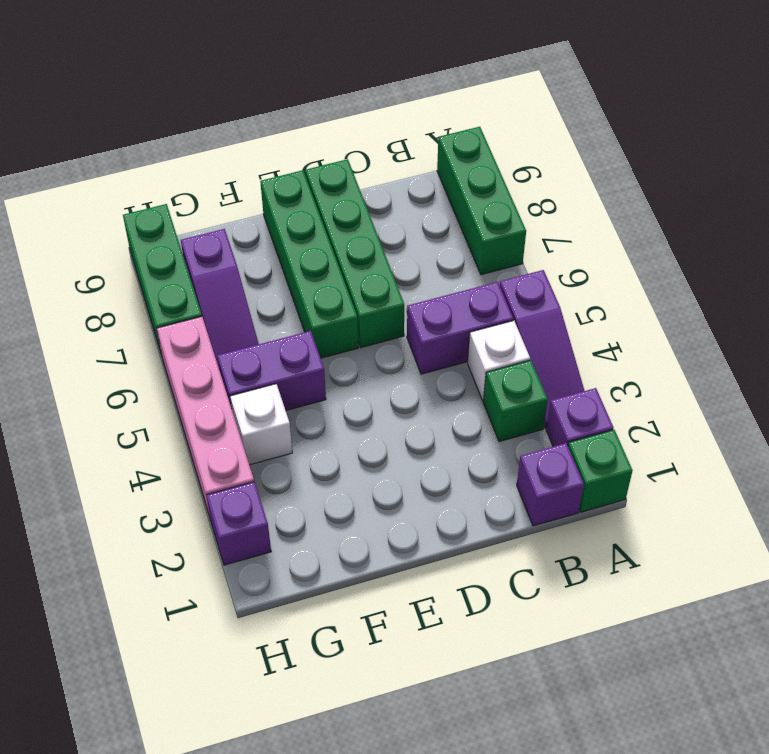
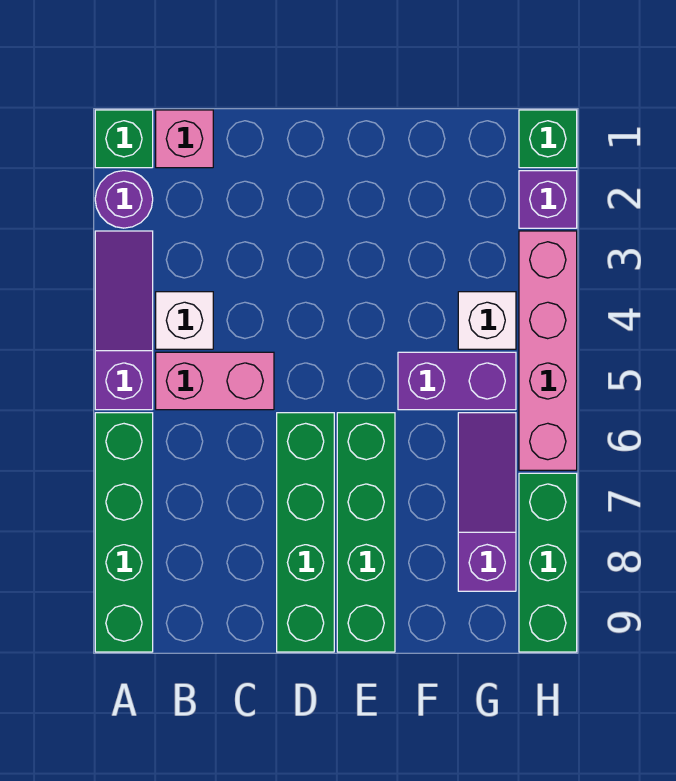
purple brick A2 level 1 -> purple round brick A2 level 1
green brick A7:A9 level 1 -> green brick A6:A9 level 1
purple brick B1 level 1 -> pink brick B1 level 1
green brick B3 level 1 -> green brick H1 level 1
purple brick B5:C5 level 1 -> pink brick B5:C5 level 1

